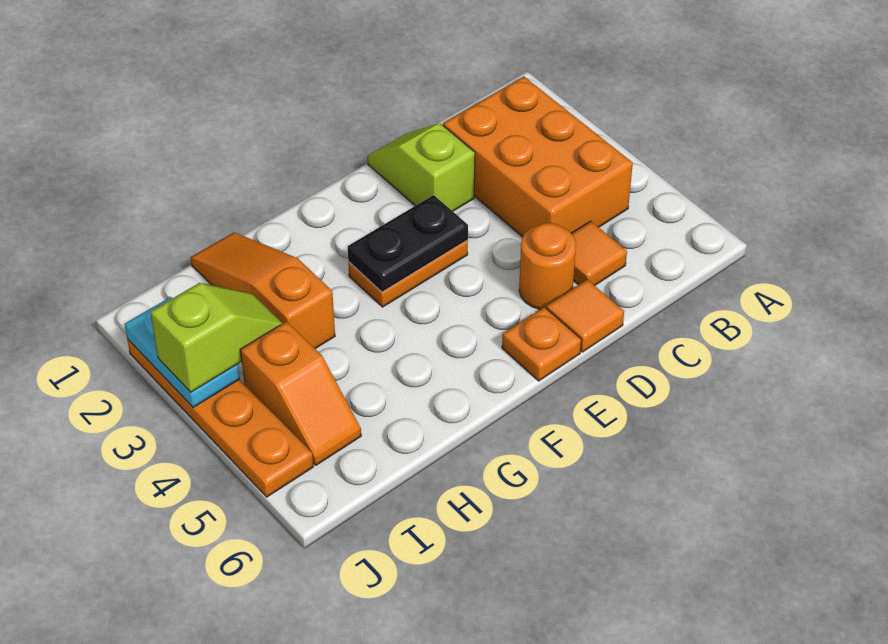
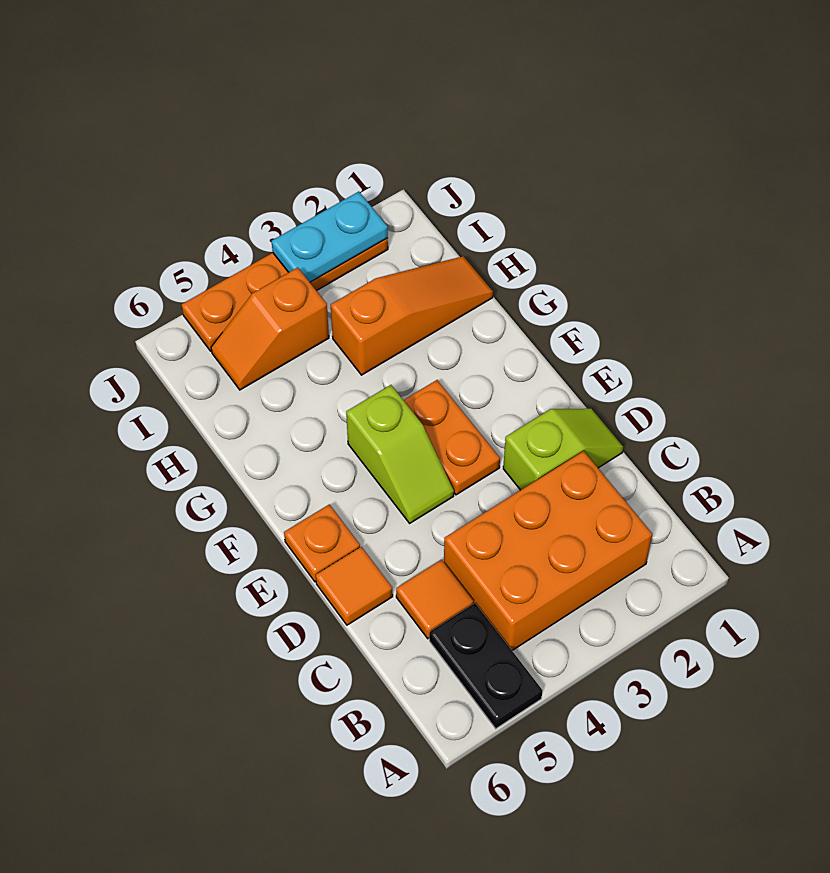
orange round brick D5 level 1 -> none
black plate E3:F3 level 2 -> black plate A5:B5 level 1
lime slope I3:J3 level 3 top J -> lime slope E4:F4 level 1 top F

